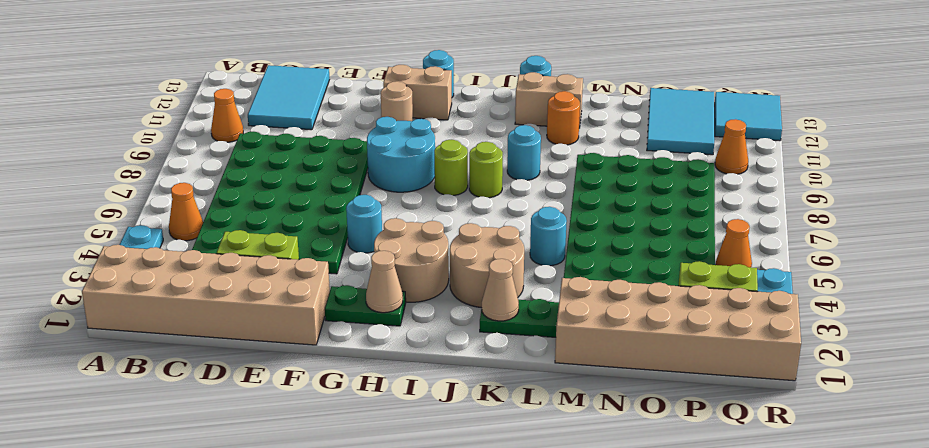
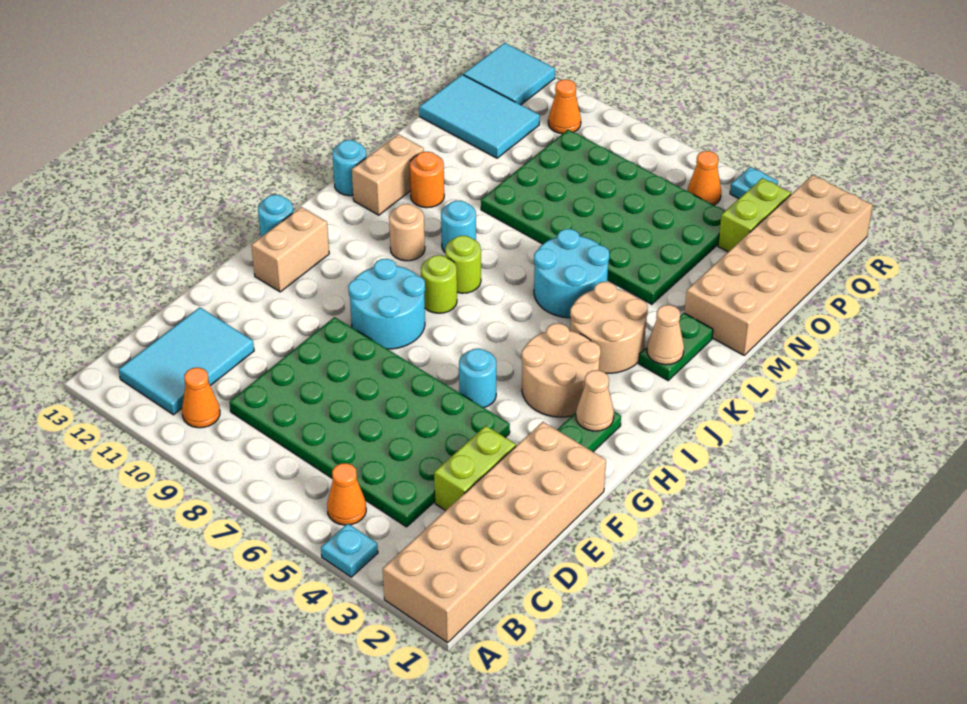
cyan tile C11:D13 level 1 -> cyan tile B11:D12 level 1
tan round brick G11 level 1 -> tan round brick J10 level 1
cyan round brick L5 level 1 -> cyan round brick K5:L6 level 1

